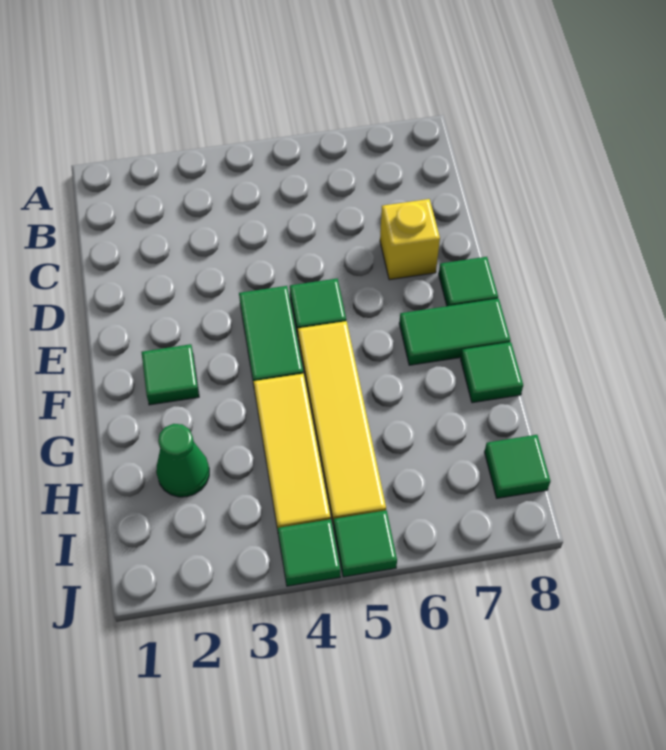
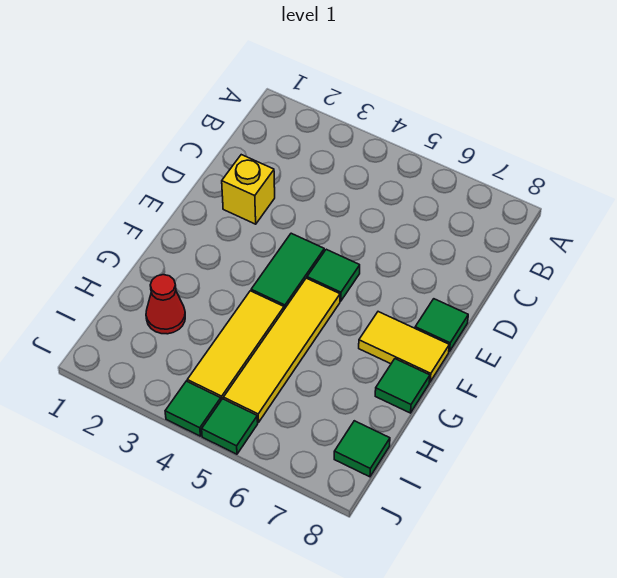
yellow brick D7 level 1 -> yellow brick D2 level 1
green tile F2 level 1 -> none
green tile F7:F8 level 1 -> yellow tile F7:F8 level 1
green cone H2 level 1 -> red cone H2 level 1

